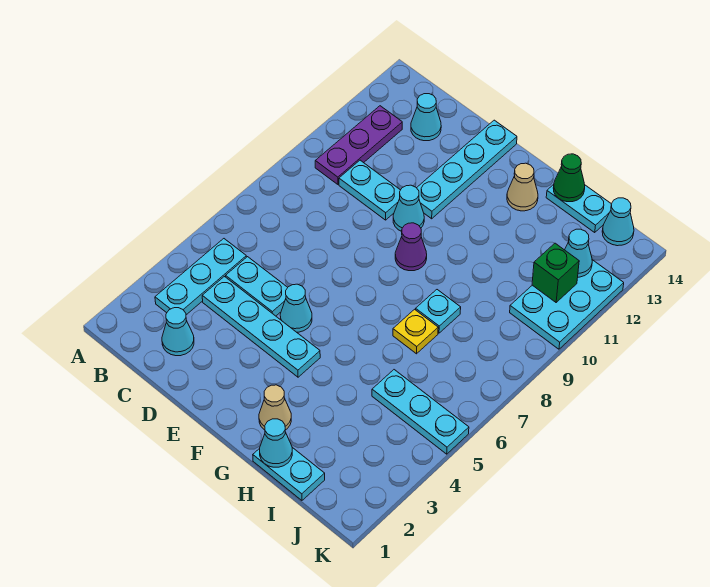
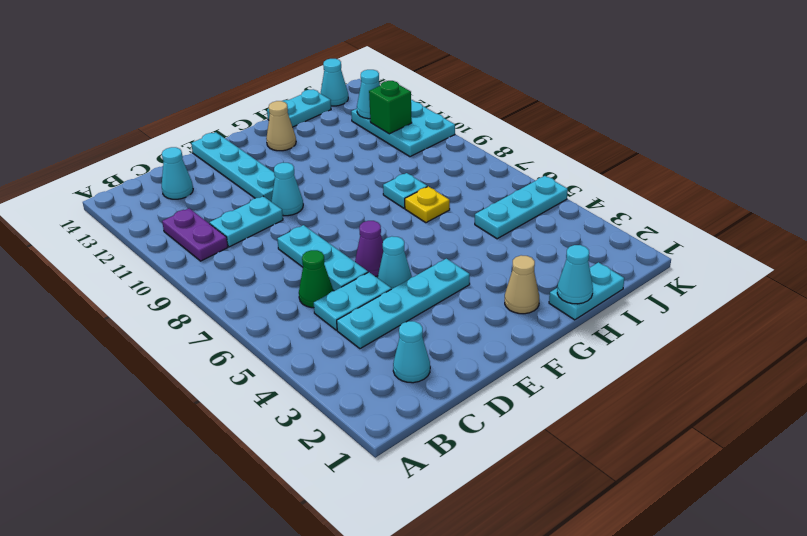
cyan plate B3:B5 level 1 -> cyan plate D6:D8 level 1
purple plate B10:B12 level 1 -> purple plate B10:B11 level 1
purple cone F9 level 1 -> purple cone E6 level 1
green cone H14 level 2 -> green cone C6 level 1

